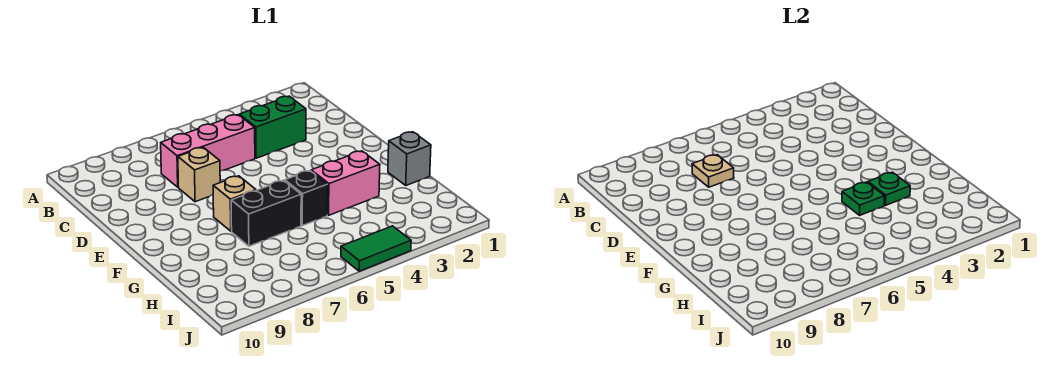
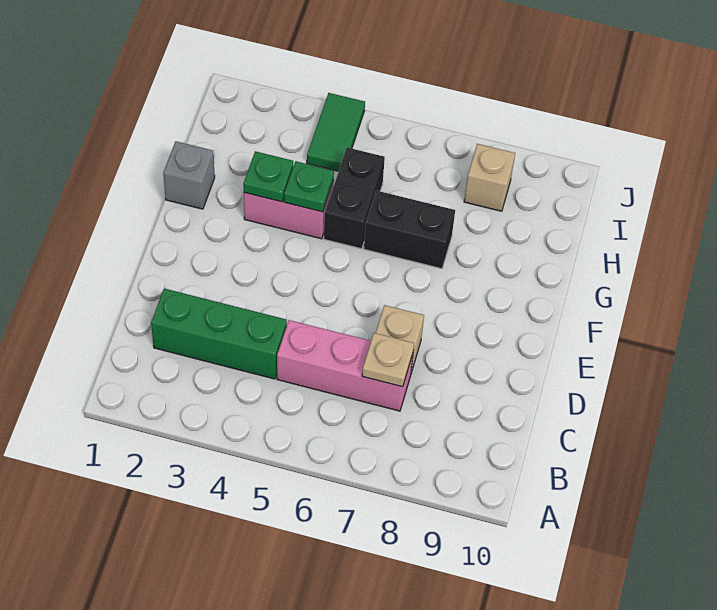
green brick C3:C4 level 1 -> green brick C2:C4 level 1
tan brick F7 level 1 -> tan brick I8 level 1
black brick G5 level 1 -> black brick G5:H5 level 1
green tile J4:J5 level 1 -> green tile I4:J4 level 1

